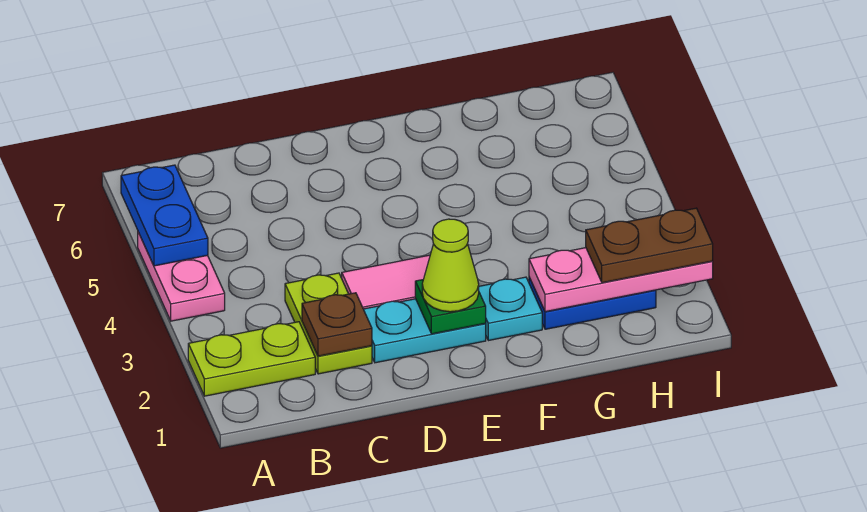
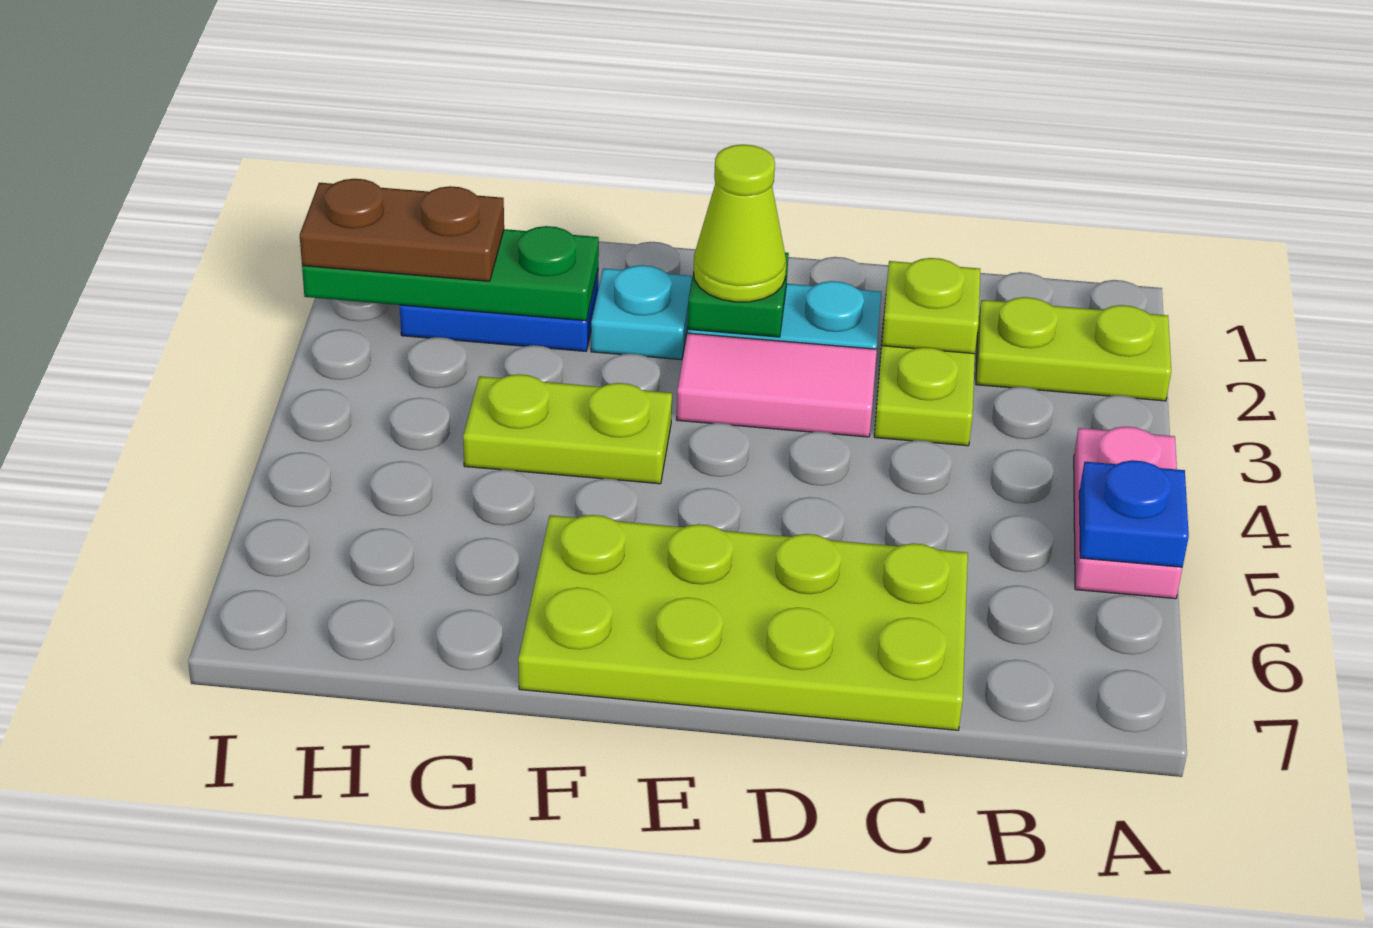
blue plate A5:A6 level 2 -> blue plate A5 level 2
brown plate C2 level 2 -> lime plate C2 level 2
none -> lime plate C6:F7 level 1
none -> lime plate F4:G4 level 1
pink plate G2:I2 level 2 -> green plate G2:I2 level 2

